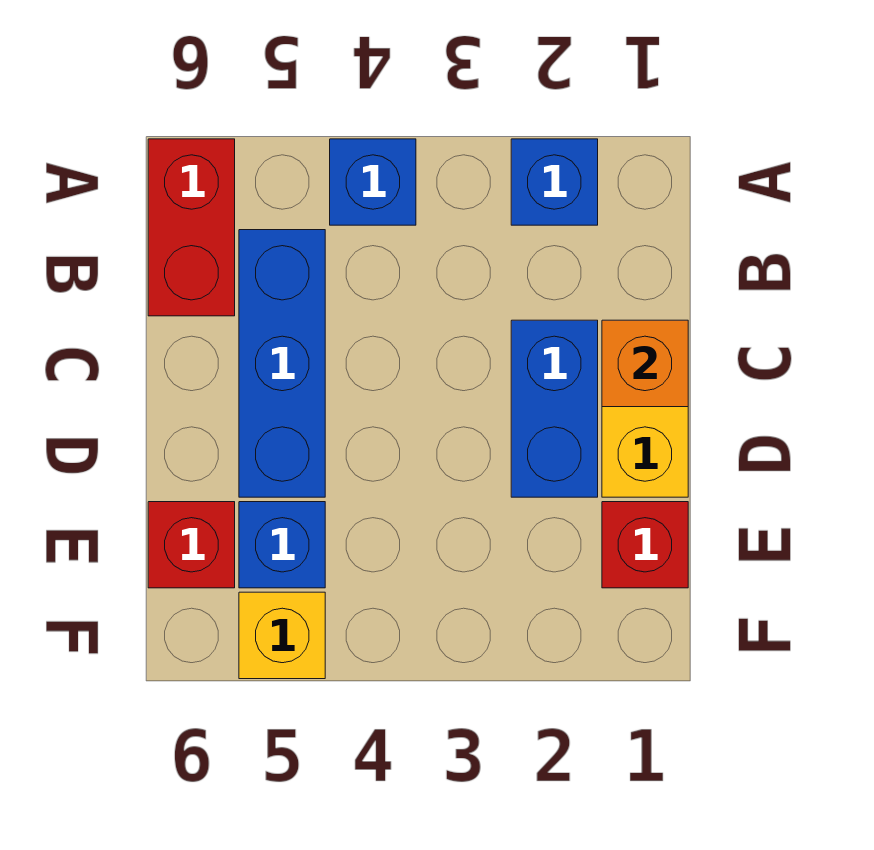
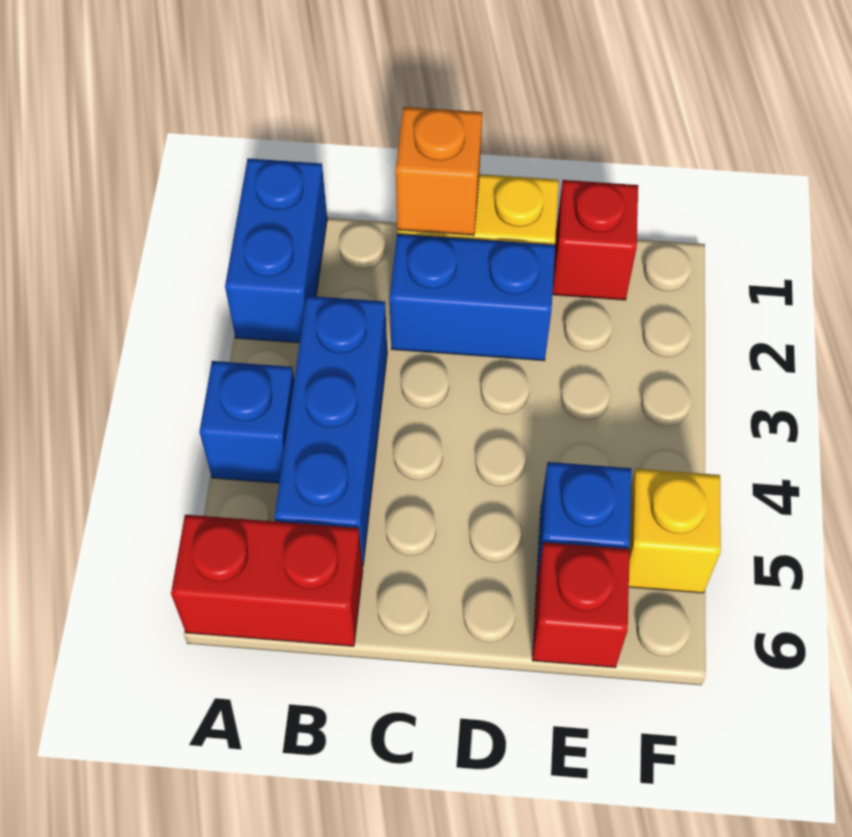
blue brick A2 level 1 -> blue brick A1:A2 level 1
blue brick B5:D5 level 1 -> blue brick B3:B5 level 1

